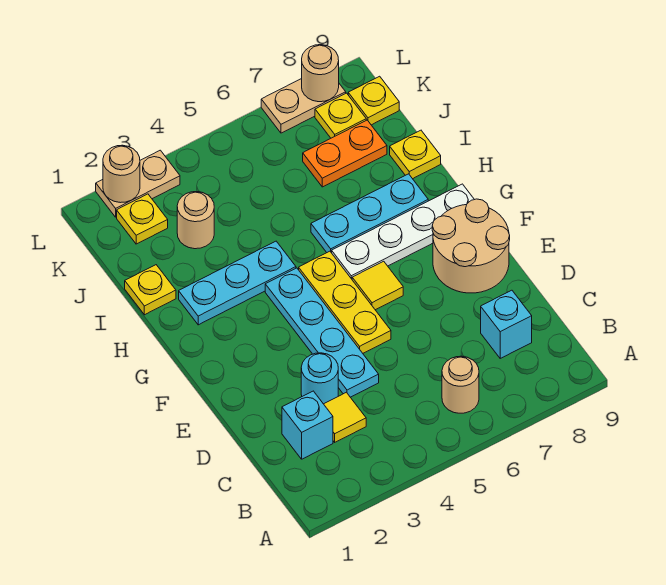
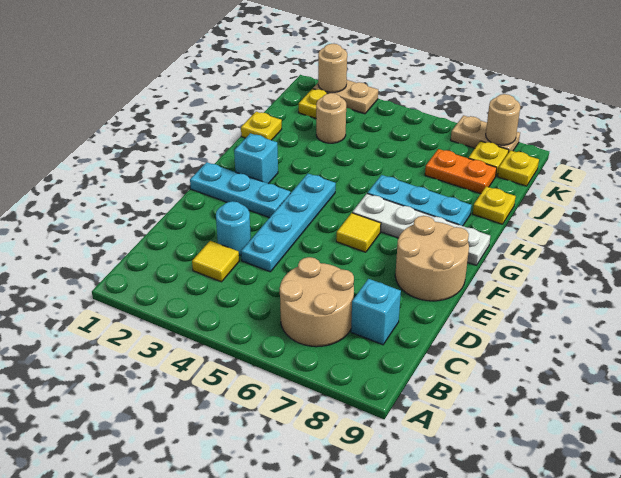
tan round brick B6 level 1 -> tan round brick B6:C7 level 1
cyan brick C2 level 1 -> cyan brick G2 level 1
yellow plate E5:G5 level 1 -> none
cyan plate H2:H4 level 1 -> cyan plate F1:F3 level 1

